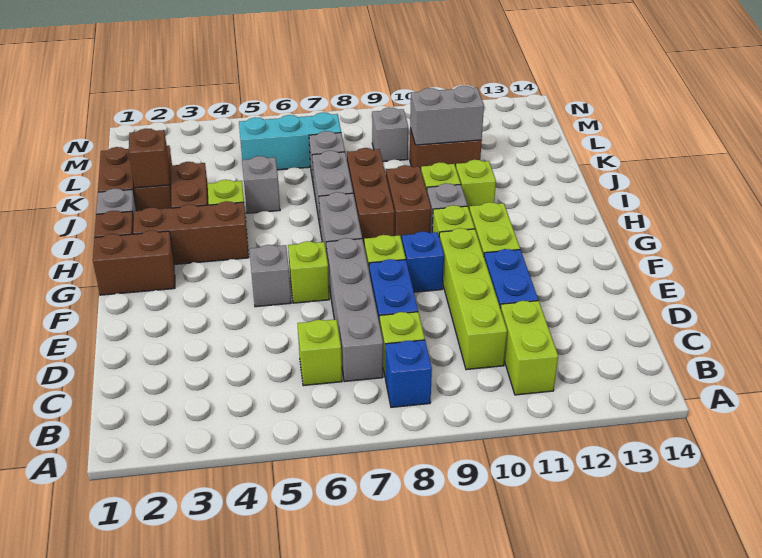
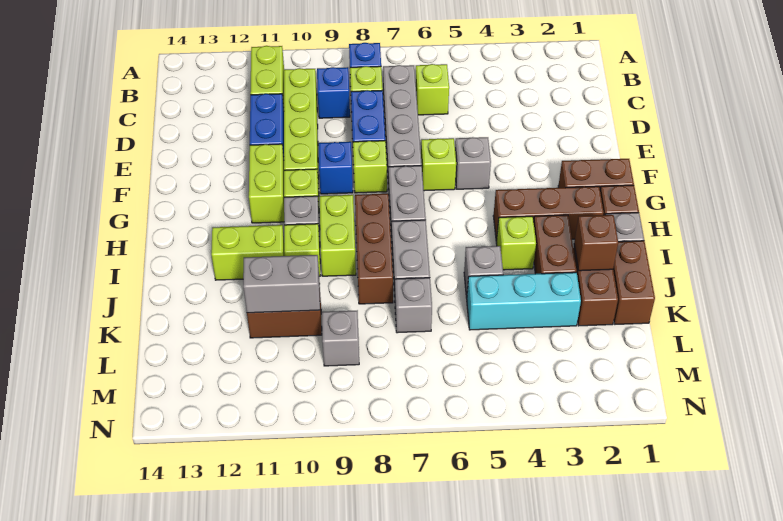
none -> blue brick C9 level 1
brown brick H9:I9 level 1 -> lime brick H9:I9 level 1
lime brick I11 level 1 -> lime brick I11:I12 level 1
cyan brick L5:L7 level 1 -> cyan brick K3:K5 level 1

